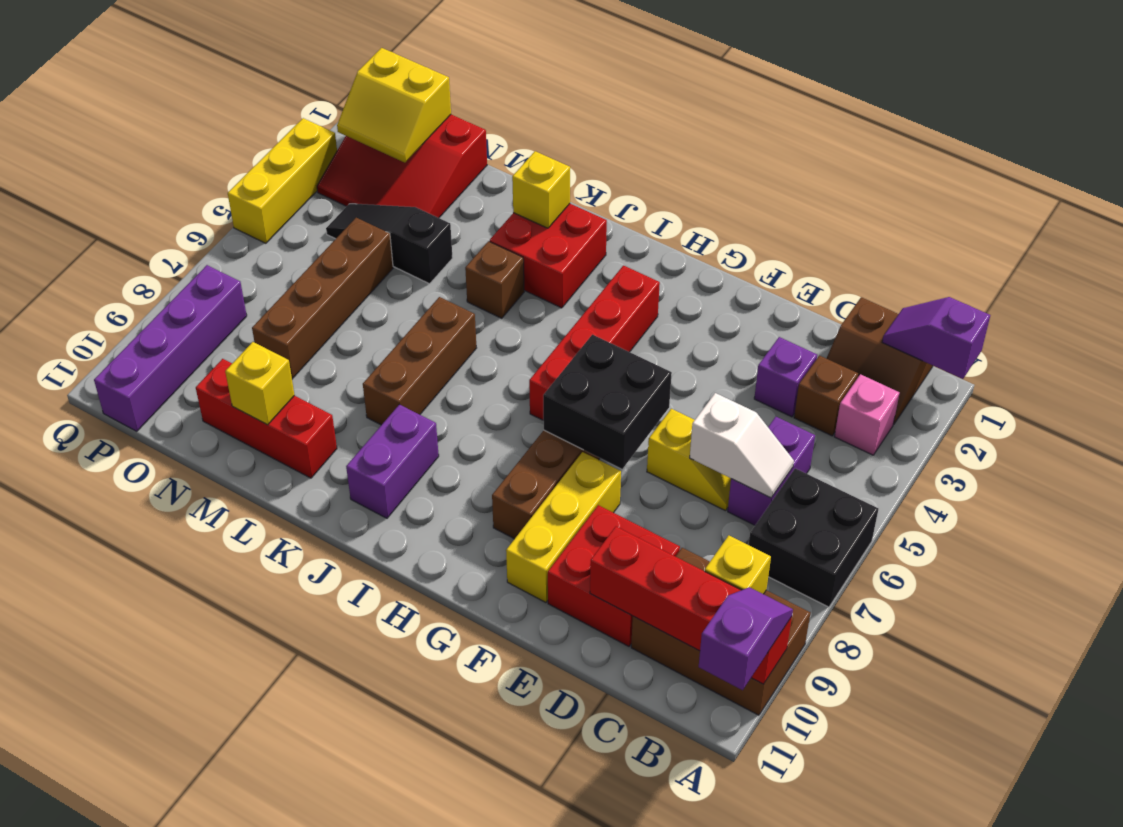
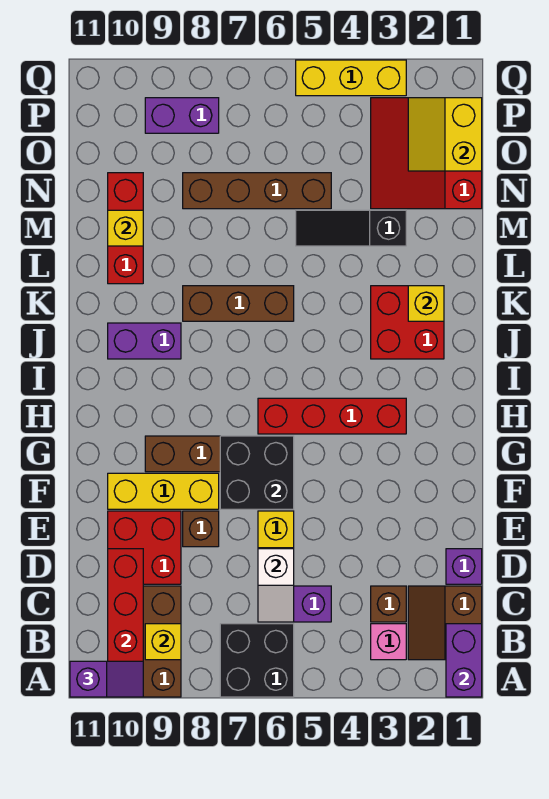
purple slope A1:B1 level 2 top A -> purple brick A1:B1 level 2
purple brick D3 level 1 -> purple brick D1 level 1
brown brick K4 level 1 -> brown brick E8 level 1
black slope M4:O4 level 1 top M -> black slope M3:M5 level 1 top 3
purple brick P8:P11 level 1 -> purple brick P8:P9 level 1

